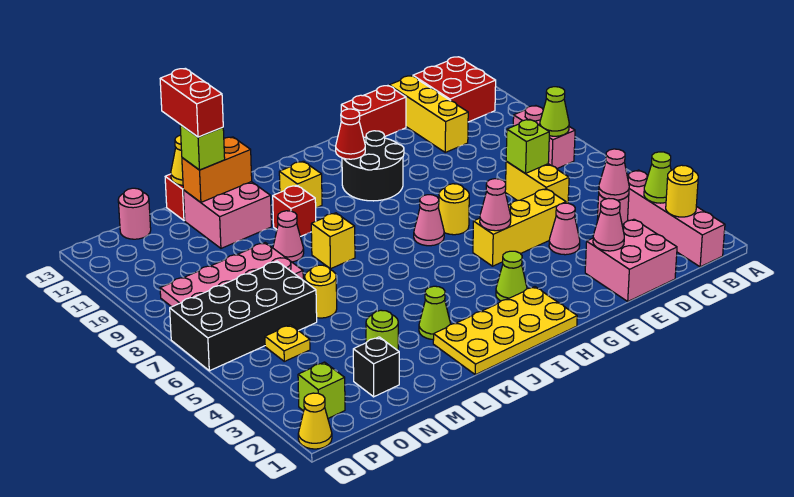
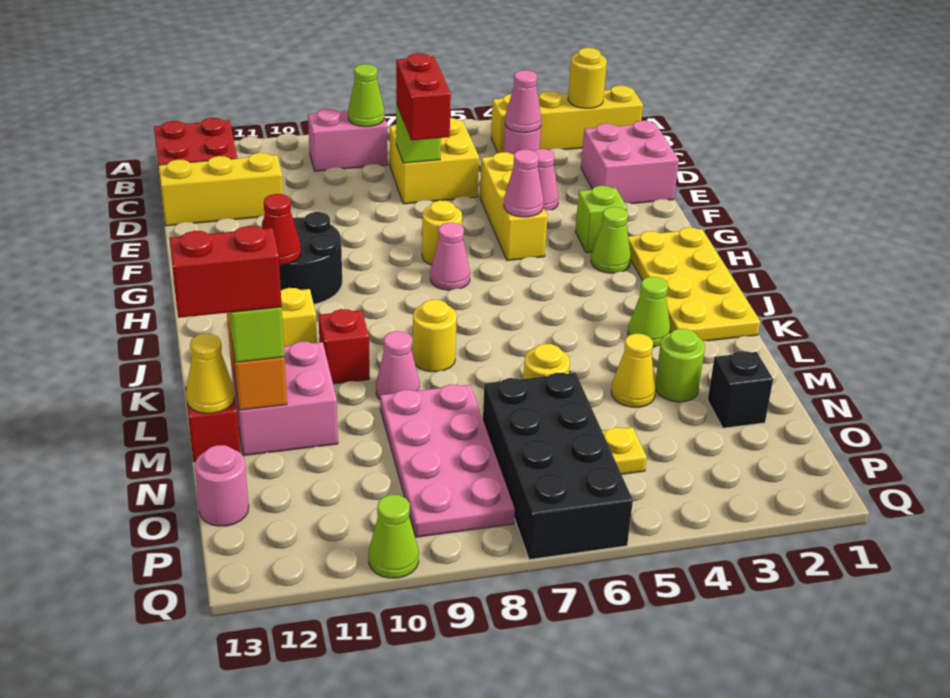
pink brick B1:B4 level 1 -> yellow brick B1:B4 level 1
lime cone B3 level 2 -> lime cone Q10 level 1
yellow brick D6:D7 level 1 -> yellow brick C6:D7 level 1
pink cone E2 level 2 -> none
red brick E13:F13 level 1 -> red brick D7:E7 level 3
yellow brick K8 level 1 -> yellow round brick K8 level 1
lime brick P2 level 1 -> lime brick G3 level 1
yellow cone Q1 level 1 -> yellow cone M4 level 1

